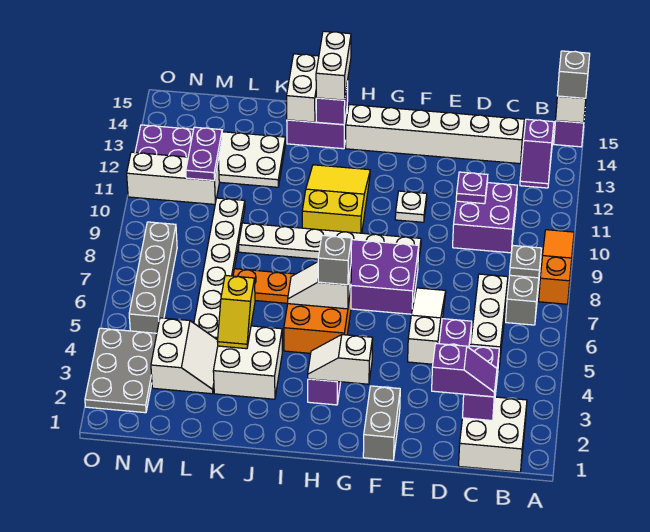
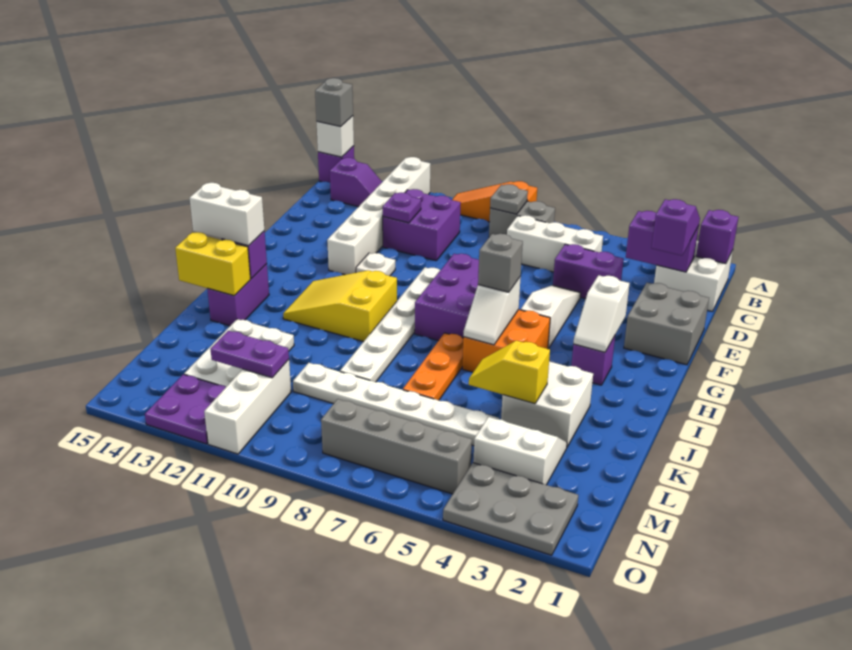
none -> purple brick B1 level 2
white brick C14:H14 level 1 -> white brick A12:F12 level 1
white slope E5:E7 level 1 top 5 -> white slope E5:G5 level 1 top G
grey brick F1:F2 level 1 -> grey brick E1:F2 level 1
white brick J14:J15 level 2 -> yellow brick J14:J15 level 2
yellow slope K4:K5 level 2 top 5 -> yellow slope K4:K5 level 2 top 4

